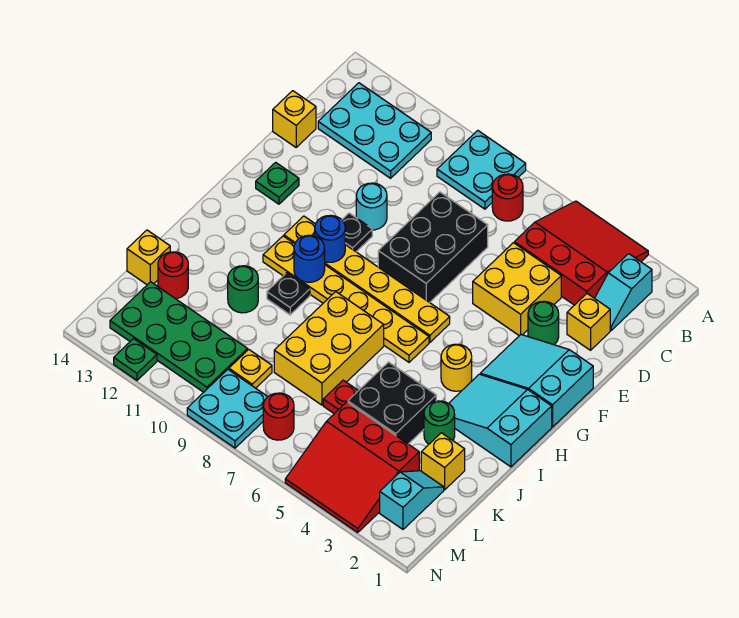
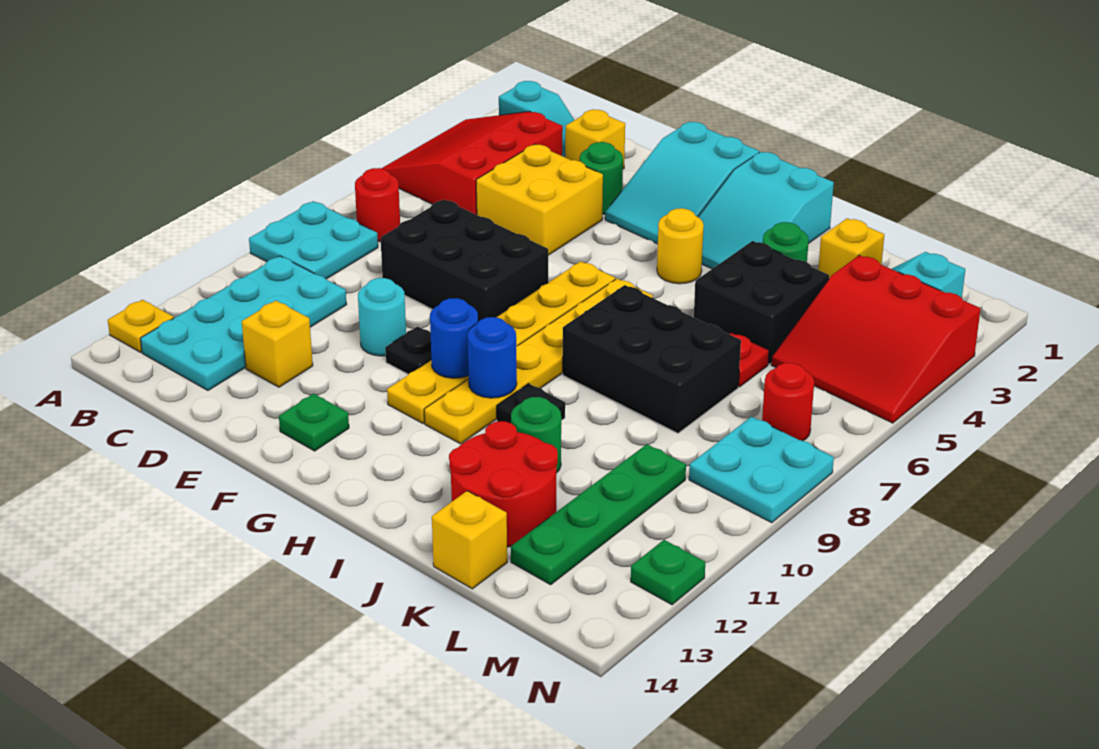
cyan plate B11:C13 level 1 -> cyan plate B10:C13 level 1
yellow brick D14 level 1 -> yellow brick D12 level 1
yellow brick I7:K8 level 1 -> black brick I7:K8 level 1
red round brick K13 level 1 -> red round brick J12:K13 level 1
red slope L3:N5 level 1 top L -> red slope L3:N5 level 1 top 3
yellow plate L9 level 1 -> yellow plate A13 level 1
green plate L10:M13 level 1 -> green plate L10:L13 level 1

